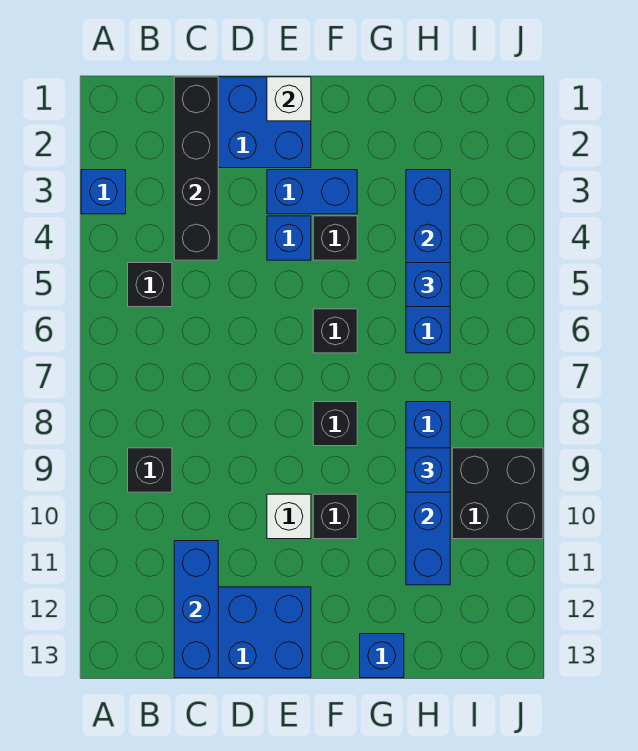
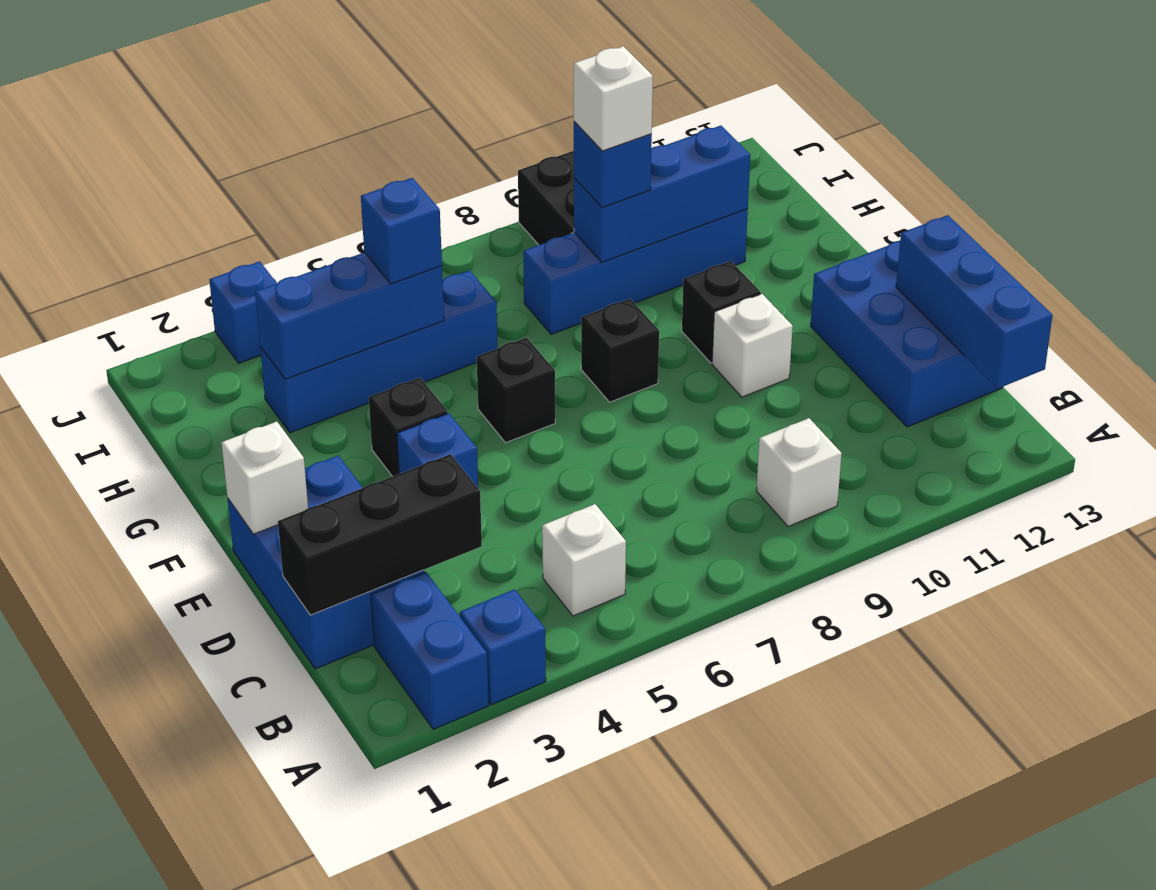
black brick B5 level 1 -> white brick B5 level 1
black brick B9 level 1 -> white brick B9 level 1
black brick C1:C4 level 2 -> black brick C1:C3 level 2
blue brick C11:C13 level 2 -> blue brick B13:D13 level 2
blue brick E3:F3 level 1 -> blue brick A2:B2 level 1
blue brick G13 level 1 -> blue brick J3 level 1
none -> white brick H9 level 4

